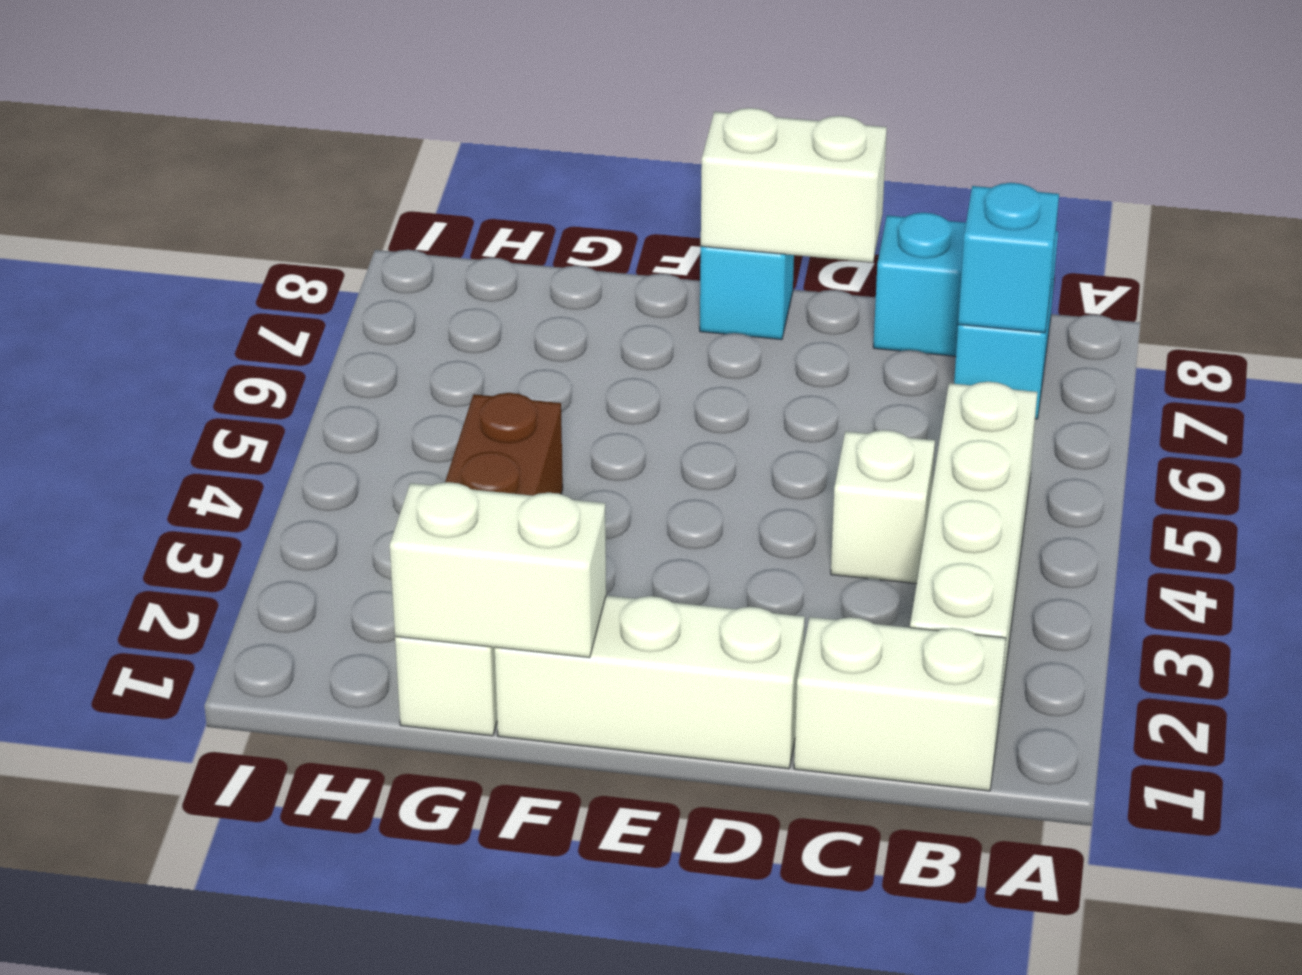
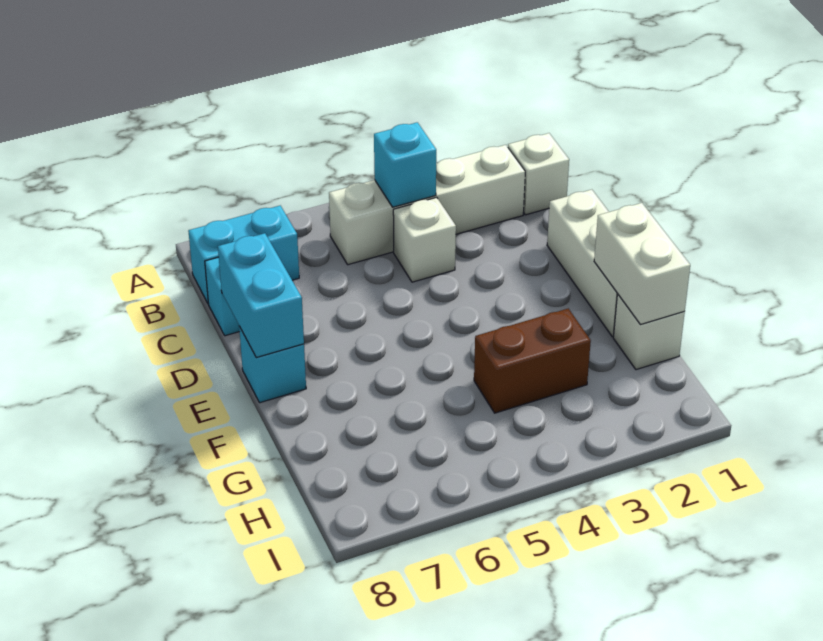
white brick B1:C1 level 1 -> white brick B1 level 1
cyan brick B7 level 2 -> cyan brick B4 level 2
white brick D8:E8 level 2 -> cyan brick D8:E8 level 2

